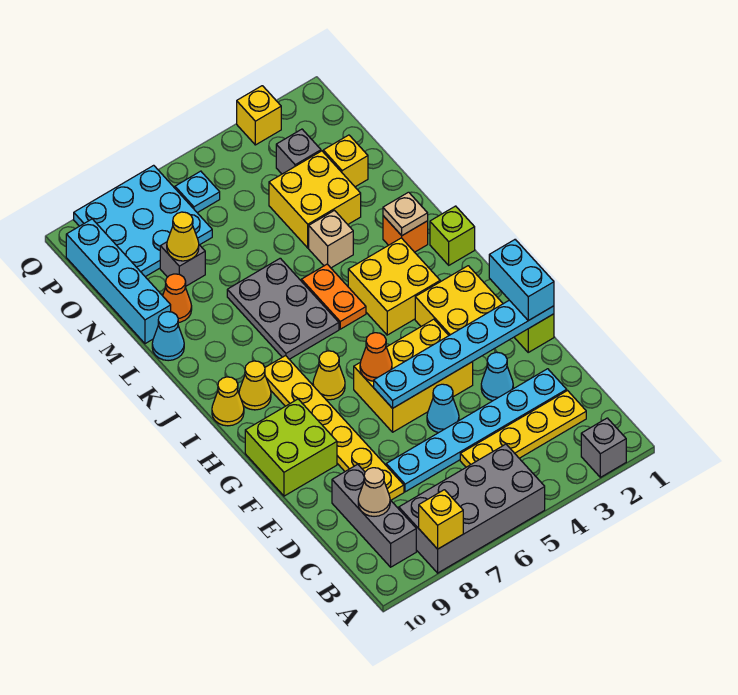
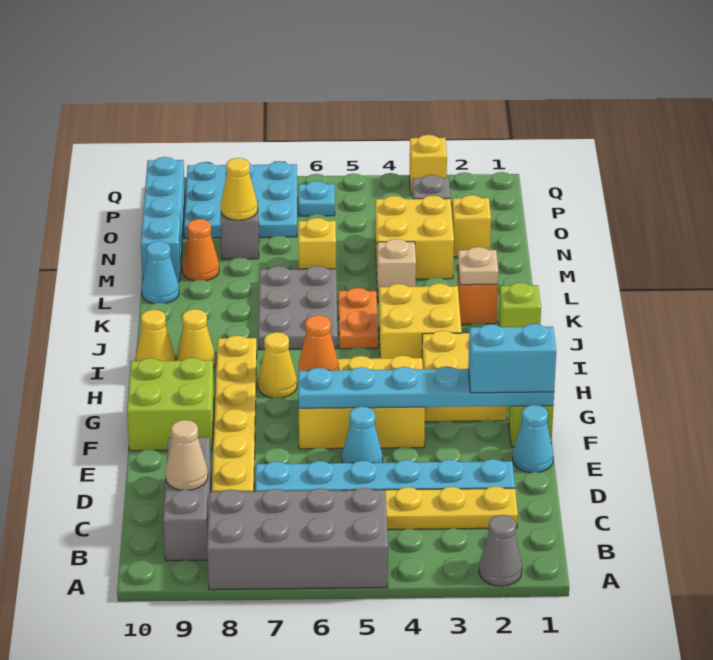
grey brick A2 level 1 -> grey cone A2 level 1
yellow brick A8 level 2 -> yellow brick M6 level 1
cyan cone E3 level 1 -> cyan cone E1 level 1
cyan brick F1:G1 level 3 -> cyan brick F1:F2 level 3

